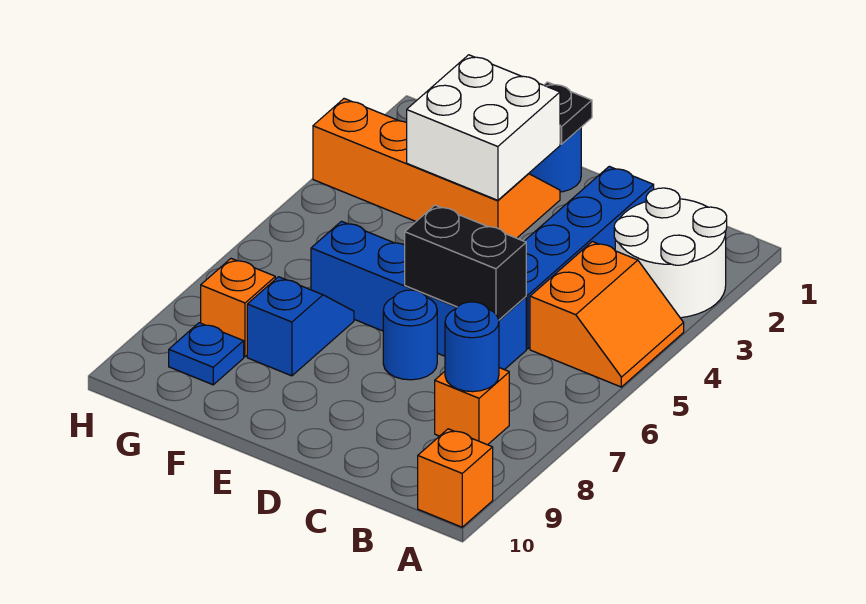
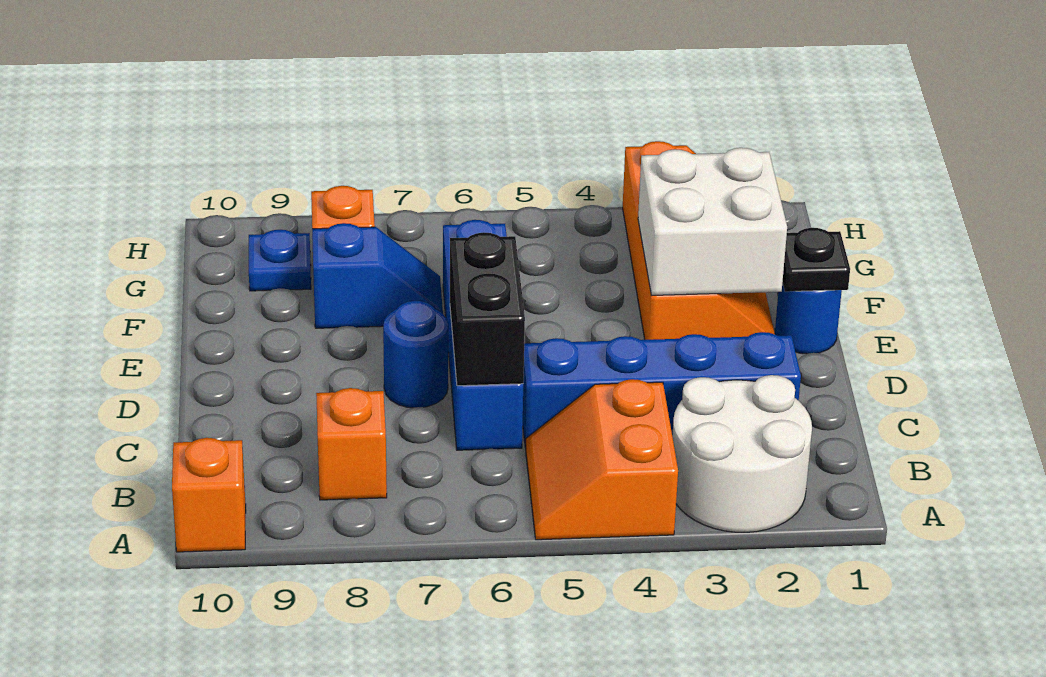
orange slope A4:B5 level 1 top B -> orange slope A4:B5 level 1 top 4
blue round brick B8 level 2 -> none

